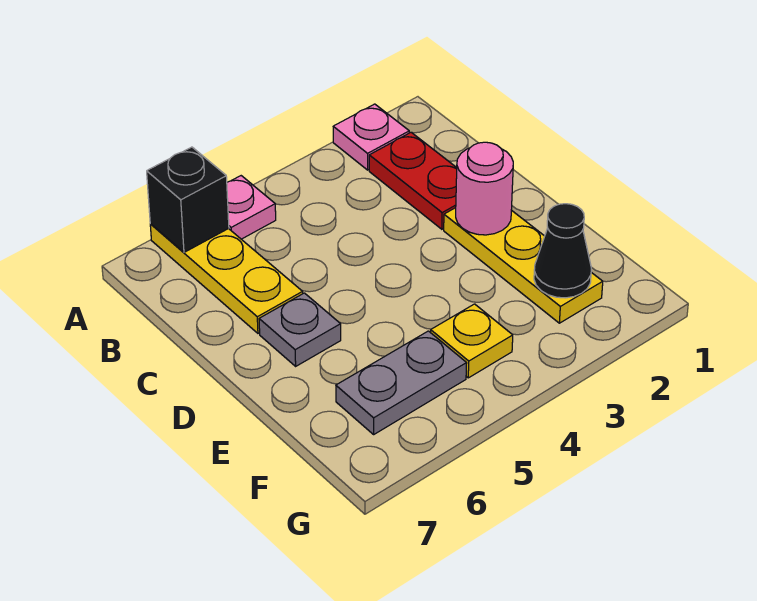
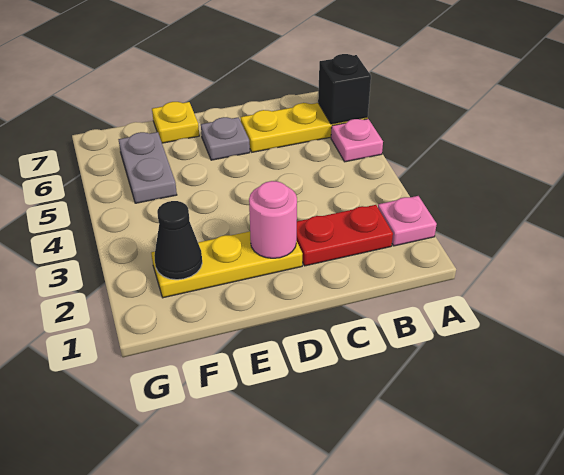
yellow plate F4 level 1 -> yellow plate E7 level 1

